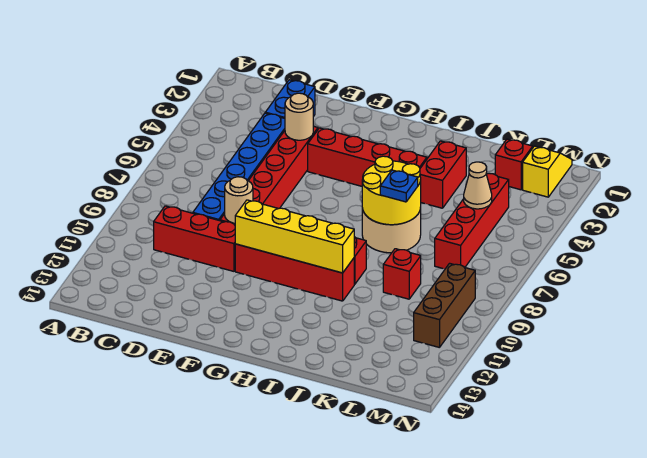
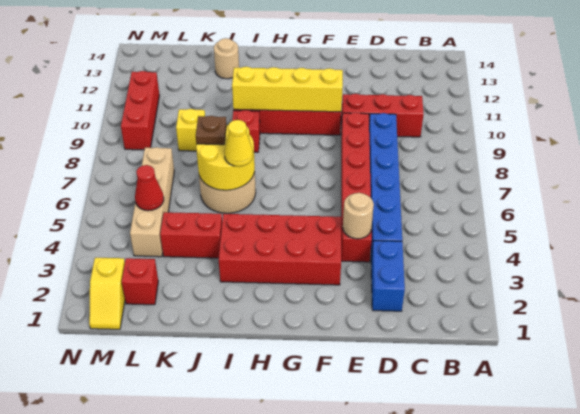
tan round brick E9 level 2 -> tan round brick J13 level 1
red brick F4:I4 level 1 -> red brick F3:I4 level 1
none -> yellow cone I6 level 3
red brick J3:J4 level 1 -> red brick J4:K4 level 1
blue plate J7 level 3 -> brown plate J7 level 3
red brick K9 level 1 -> yellow brick K9 level 1
red brick L4:L7 level 1 -> tan brick L4:L7 level 1
tan cone L5 level 2 -> red cone L5 level 2
brown brick M9:M11 level 1 -> red brick M9:M11 level 1

